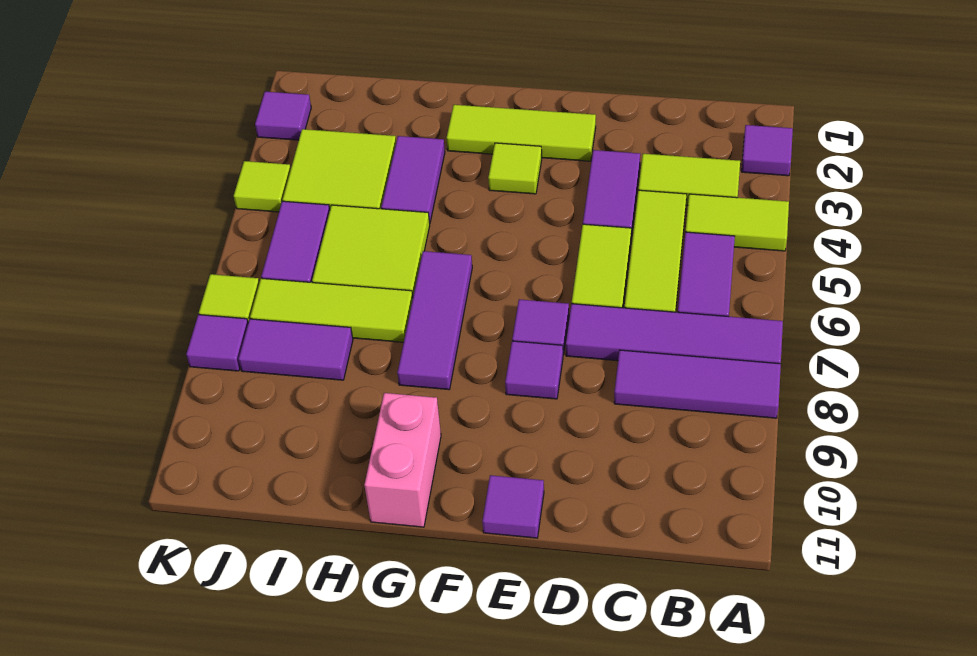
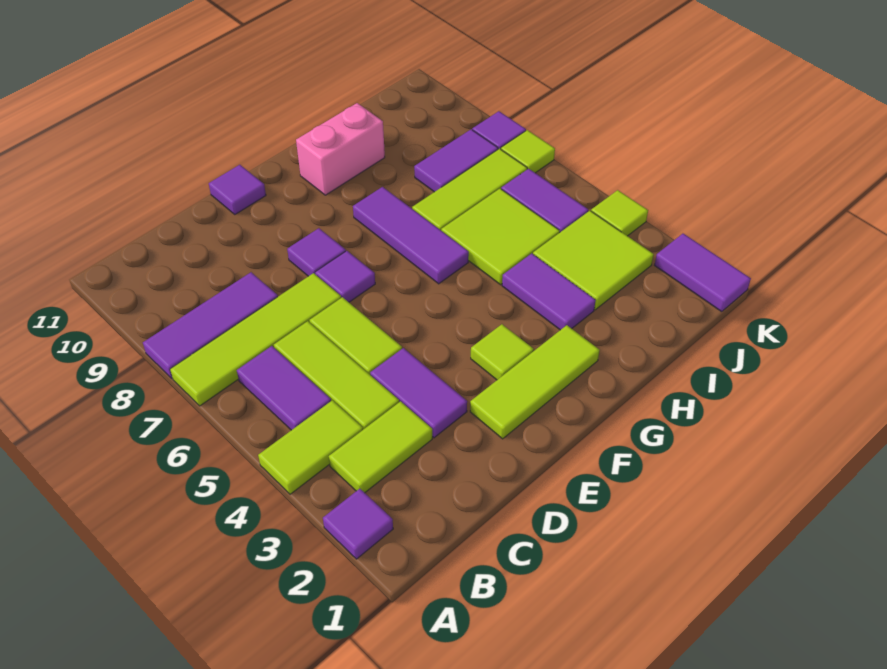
purple tile A7:D7 level 1 -> lime tile A7:D7 level 1
pink brick G10:G11 level 1 -> pink brick G10:H10 level 1
purple tile K2 level 1 -> purple tile K1:K2 level 1

